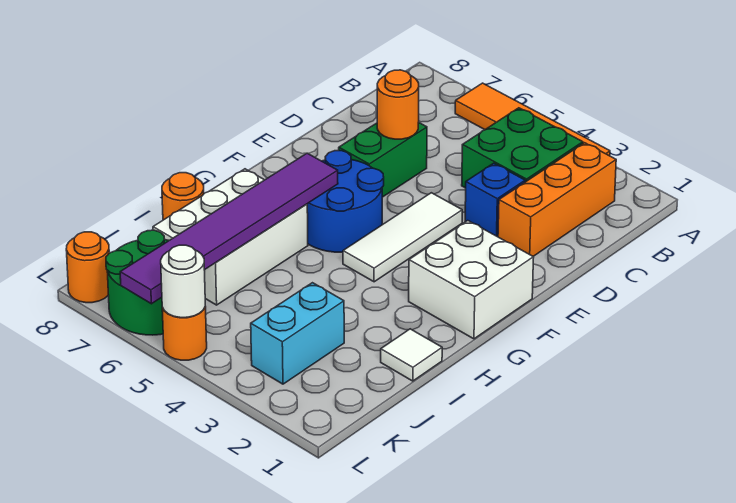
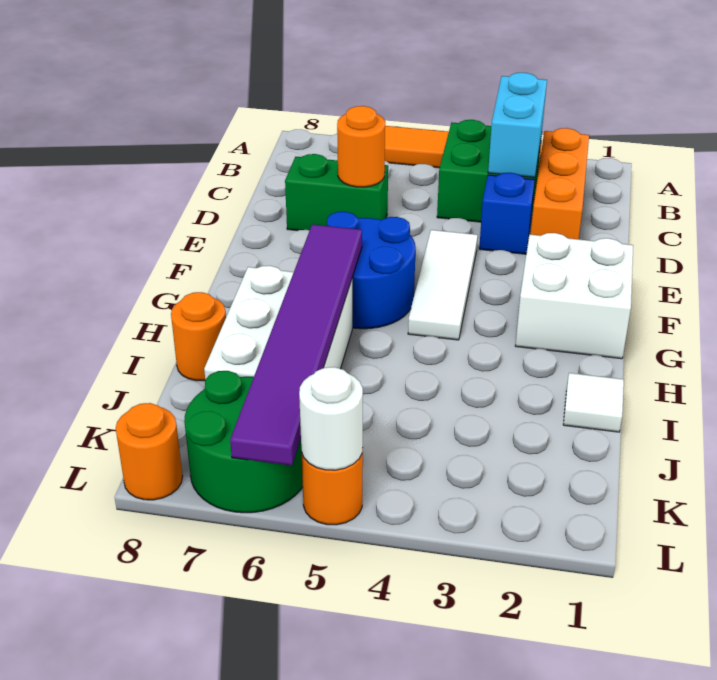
green brick D6:E6 level 1 -> green brick D6:D7 level 1
cyan brick J3:K3 level 1 -> cyan brick B3:C3 level 2

